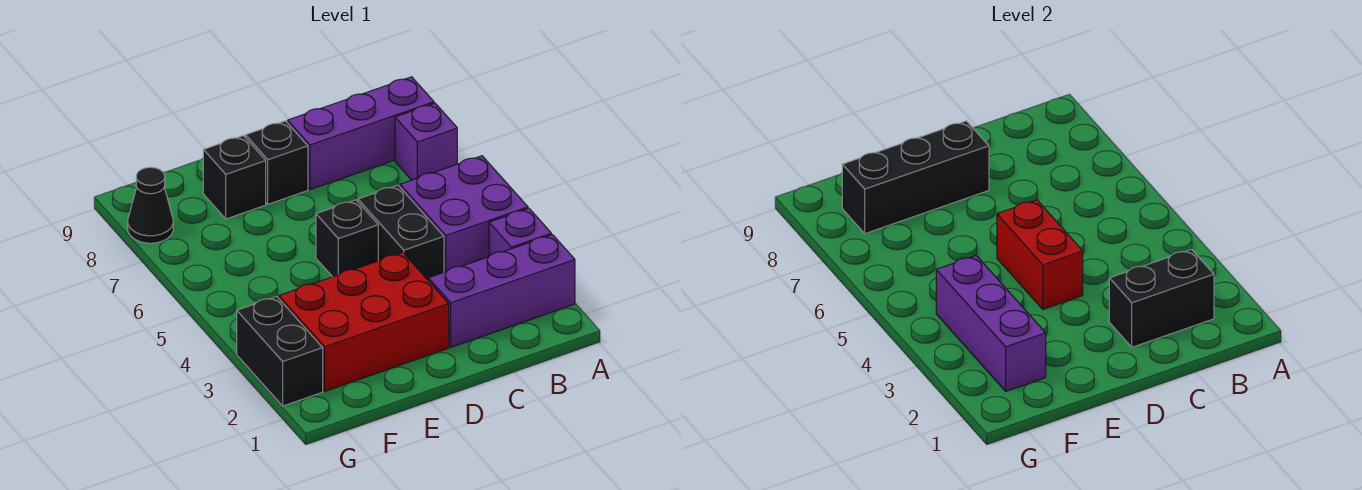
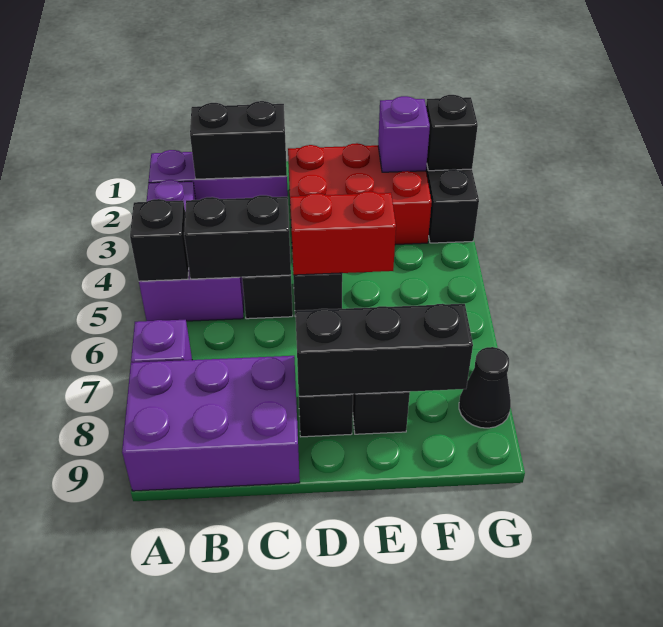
none -> black brick A5 level 2
purple brick A8:C8 level 1 -> purple brick A8:C9 level 1
none -> black brick B5:C5 level 2
red brick D4:D5 level 2 -> red brick D5:E5 level 2
purple brick F2:F4 level 2 -> purple brick F2 level 2
none -> black brick G2 level 2

